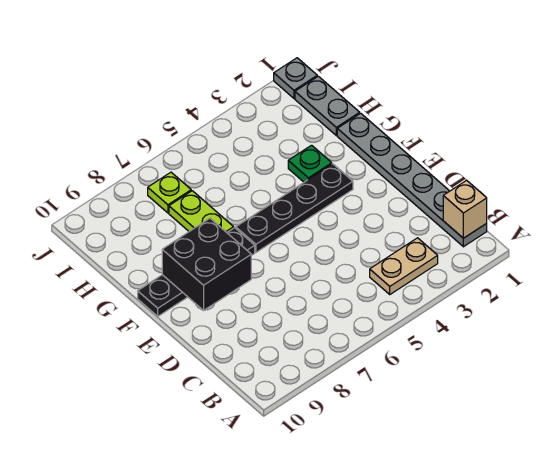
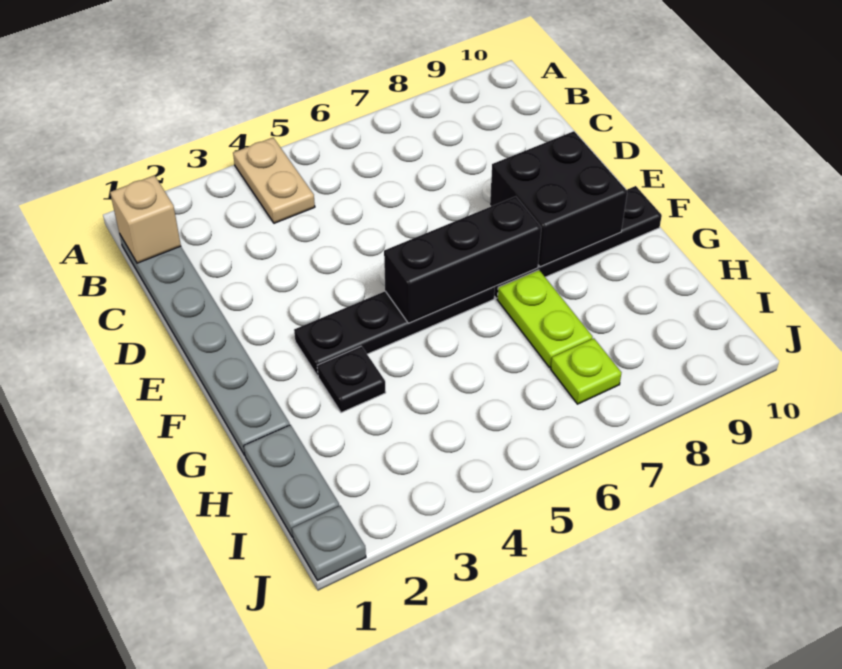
tan plate B3:B4 level 1 -> tan plate A4:B4 level 1
none -> black brick F5:F7 level 2
green plate G3 level 1 -> black plate G3 level 1

